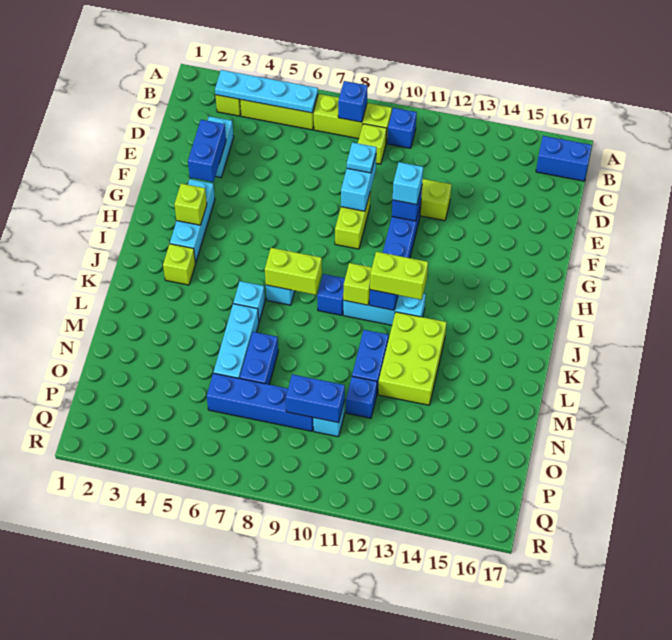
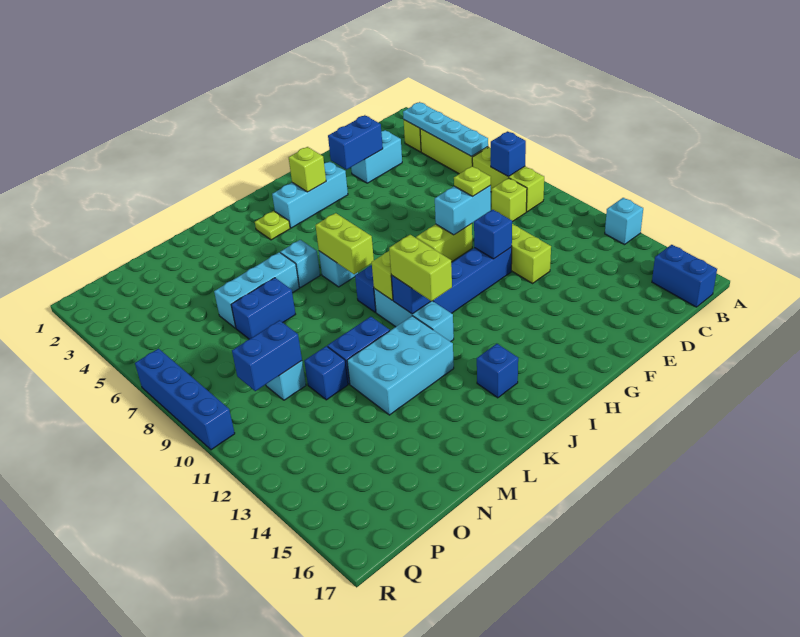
blue brick B10 level 1 -> blue brick J15 level 1
cyan plate E9 level 3 -> lime plate E9 level 3
cyan brick F11 level 3 -> cyan brick A13 level 1
lime brick J3 level 1 -> lime plate J3 level 1
lime brick K12:M13 level 1 -> cyan brick K12:M13 level 1
blue brick O6:O9 level 1 -> blue brick R7:R10 level 1
blue brick O9:O10 level 2 -> blue brick O10:P10 level 2

